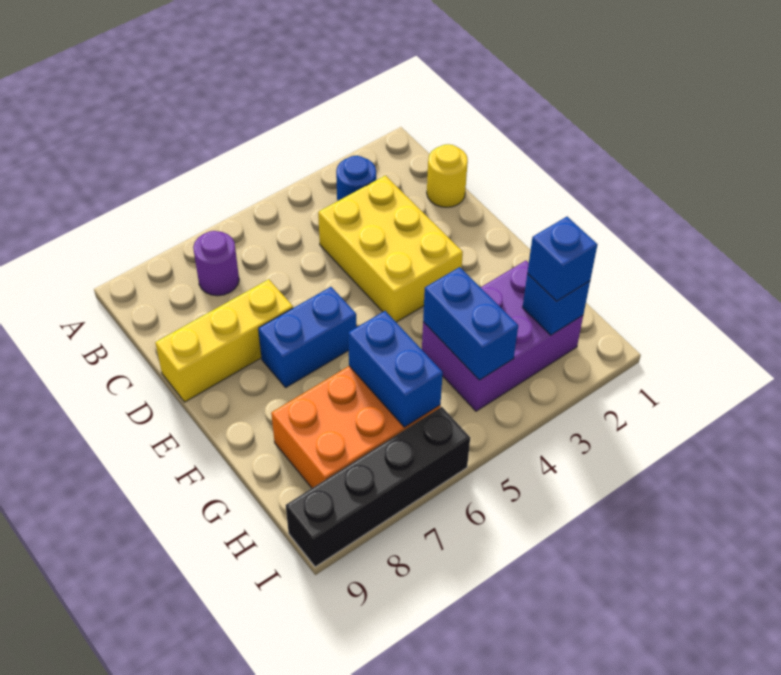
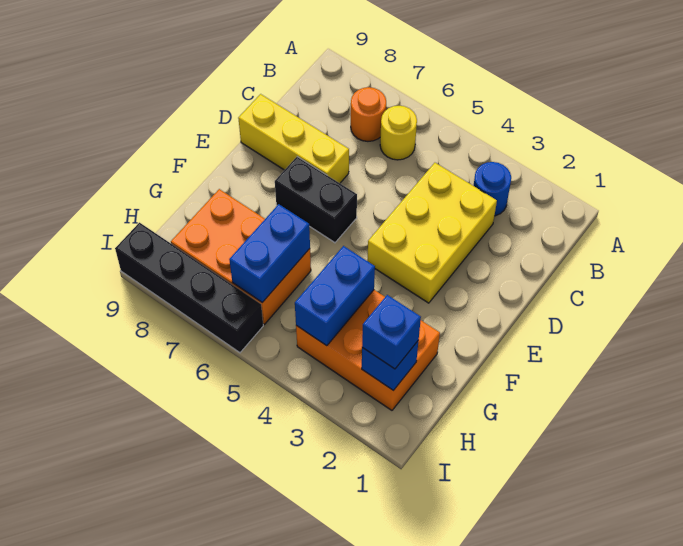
purple round brick B7 level 1 -> orange round brick B7 level 1
yellow round brick C1 level 1 -> yellow round brick B6 level 1
blue brick E6:E7 level 1 -> black brick E6:E7 level 1
purple brick G2:H4 level 1 -> orange brick G2:H4 level 1

